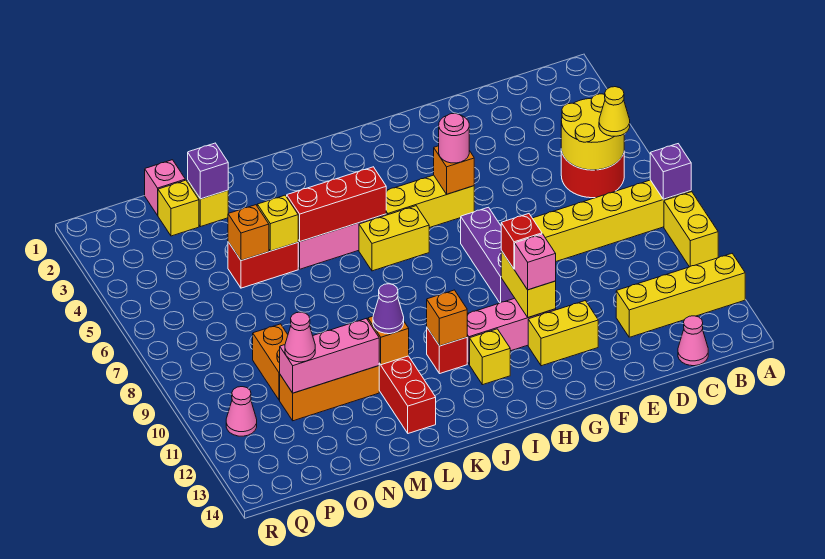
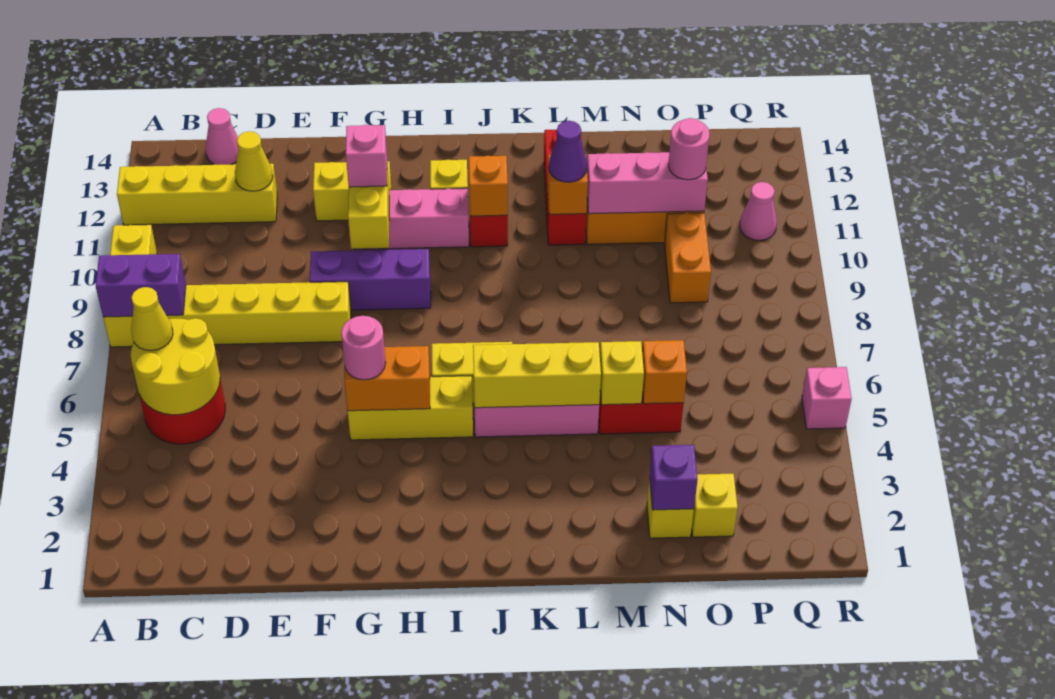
purple brick A8 level 2 -> purple brick A8:B8 level 2
none -> yellow cone D12 level 2
orange brick G5 level 2 -> orange brick G5:H5 level 2
purple brick G7:G9 level 1 -> purple brick F9:H9 level 1
red brick G10 level 3 -> none
red brick J5:L5 level 2 -> yellow brick J5:L5 level 2
pink brick O1 level 1 -> pink brick R5 level 1
pink cone O11 level 3 -> pink round brick O11 level 3

